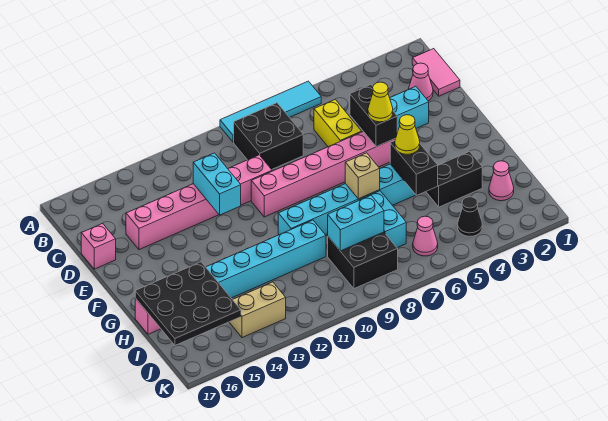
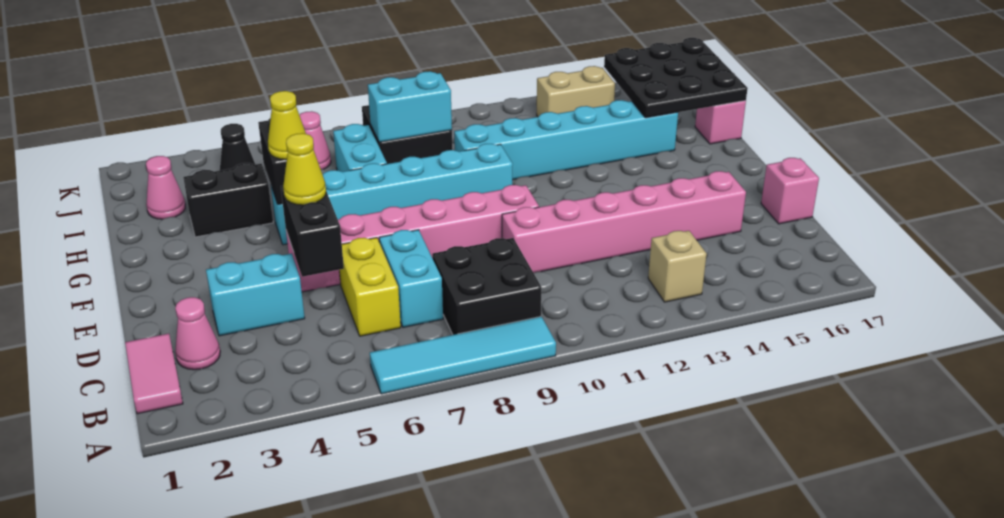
cyan brick D12:E12 level 2 -> cyan brick C7:D7 level 1
tan brick G7 level 2 -> tan brick B13 level 1

